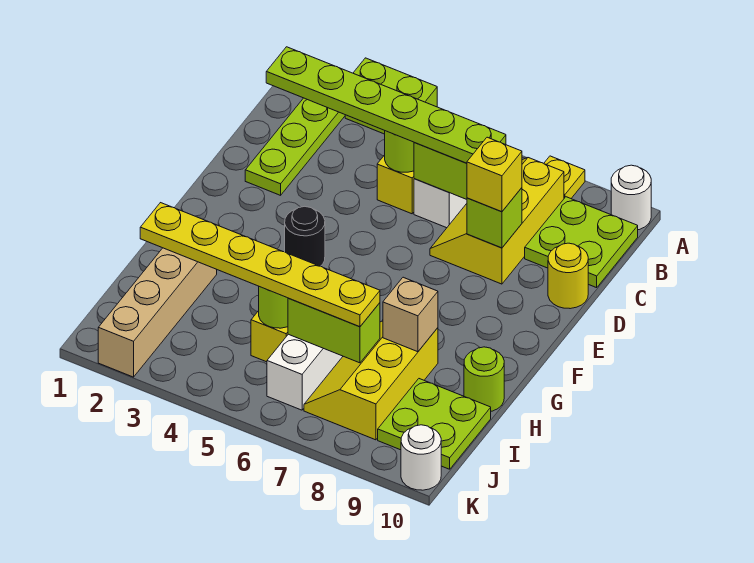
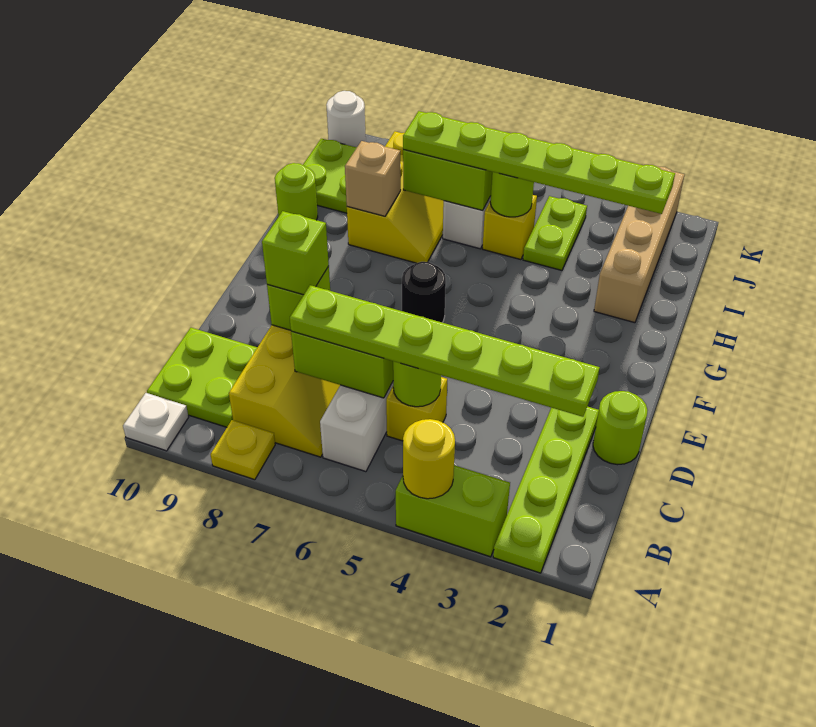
white round brick A10 level 1 -> white plate A10 level 1
none -> lime round brick D1 level 1
yellow brick D8 level 3 -> lime brick D8 level 3
yellow round brick D10 level 1 -> yellow round brick A4 level 2
black round brick F4 level 1 -> black round brick F6 level 1
yellow plate I2:I7 level 3 -> lime plate I2:I7 level 3
none -> lime plate I4:J4 level 1

